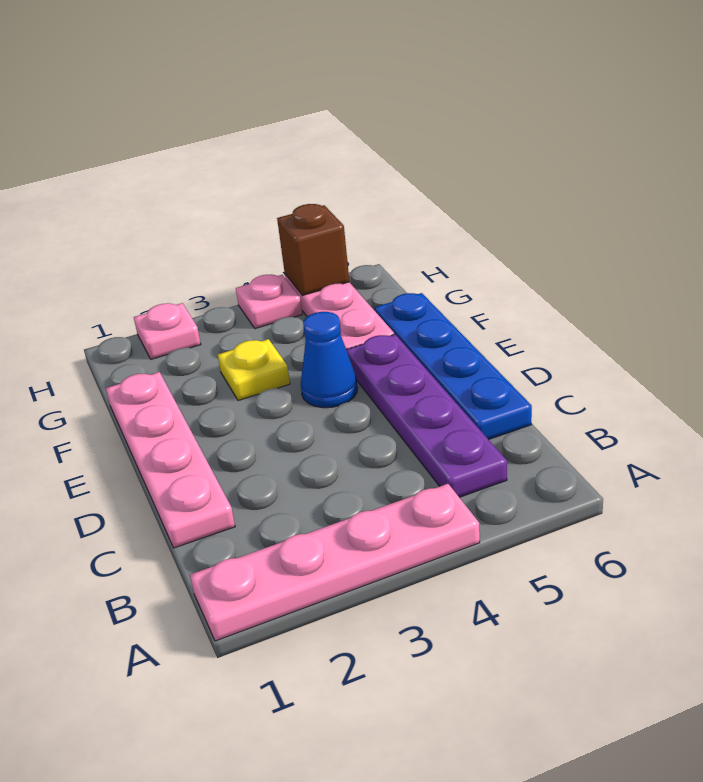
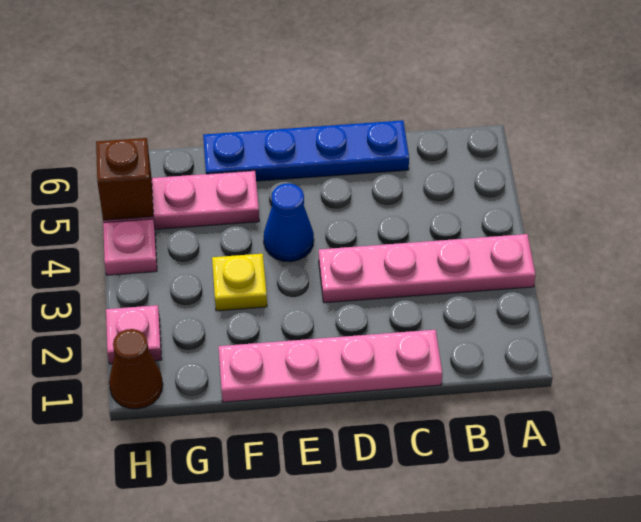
pink plate A1:A4 level 1 -> pink plate A3:D3 level 1
purple plate B5:E5 level 1 -> none
none -> brown cone H1 level 1

